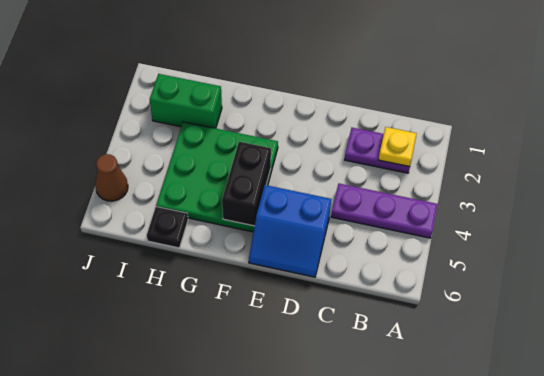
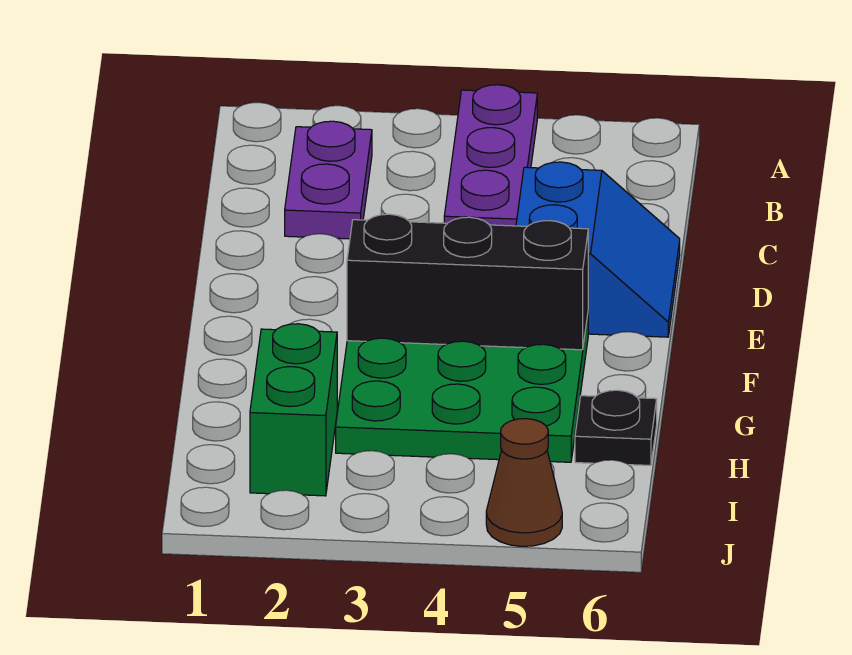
yellow plate B2 level 2 -> none
black brick F4:F5 level 2 -> black brick F3:F5 level 2

